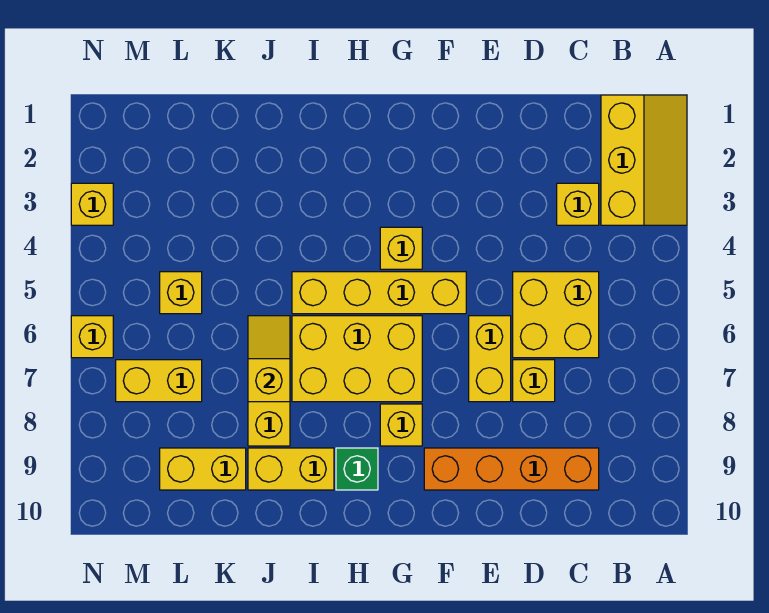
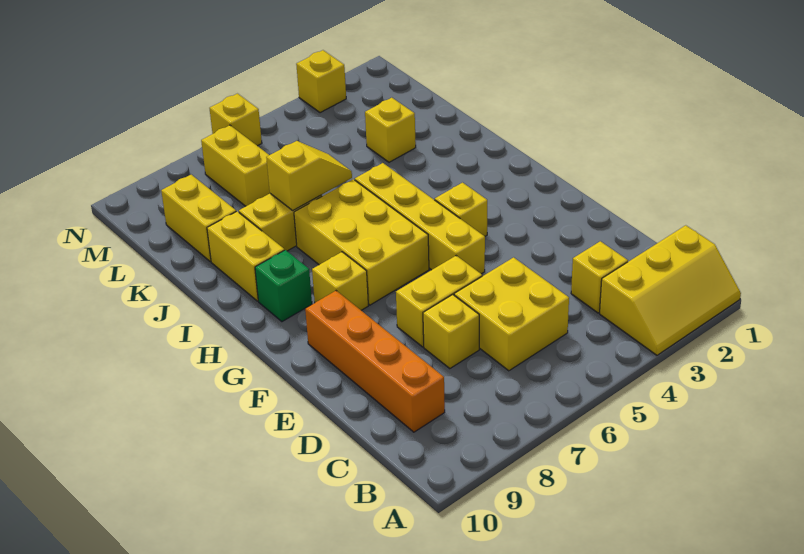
yellow brick L5 level 1 -> yellow brick K3 level 1

